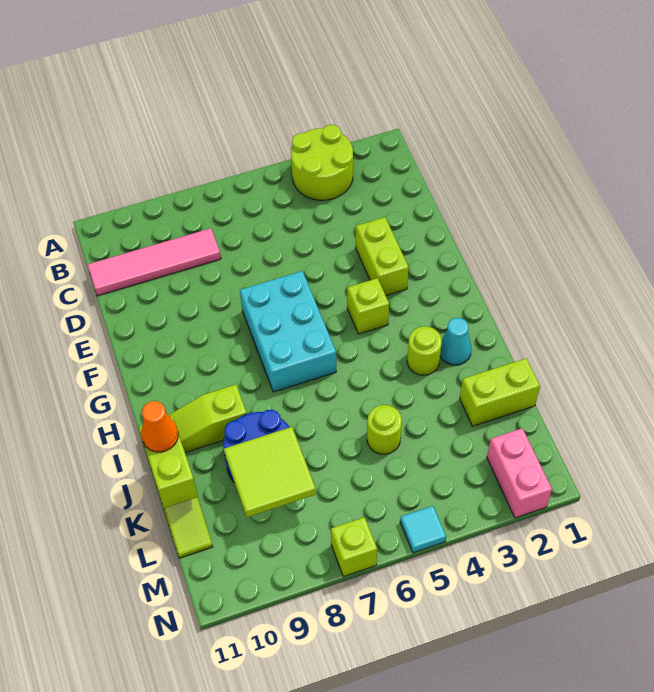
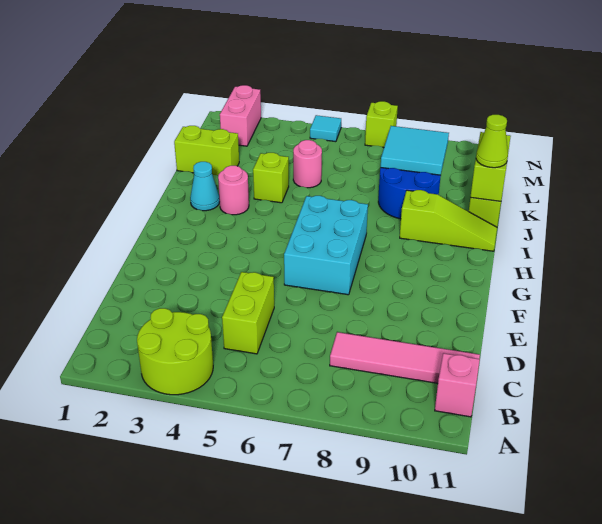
none -> pink brick B11 level 1
lime brick E3:F3 level 1 -> lime brick C5:D5 level 1
lime brick G4 level 1 -> lime brick J4 level 1
lime round brick I3 level 1 -> pink round brick I3 level 1
orange cone J11 level 3 -> lime cone J11 level 3
lime round brick K5 level 1 -> pink round brick K5 level 1
lime tile K8:L9 level 2 -> cyan tile K8:L9 level 2

